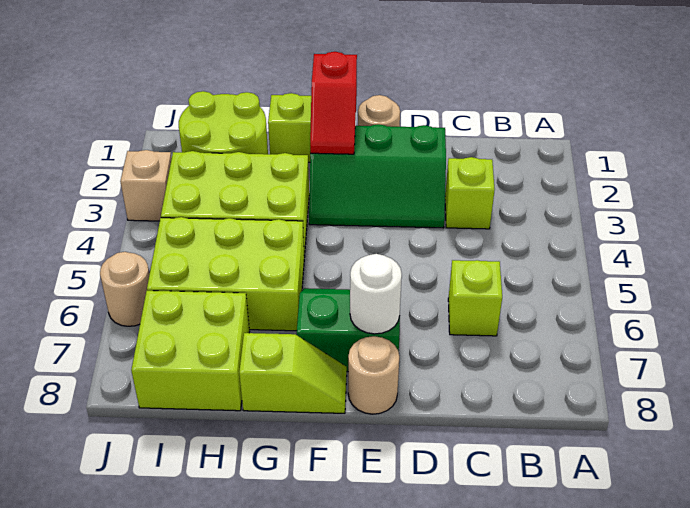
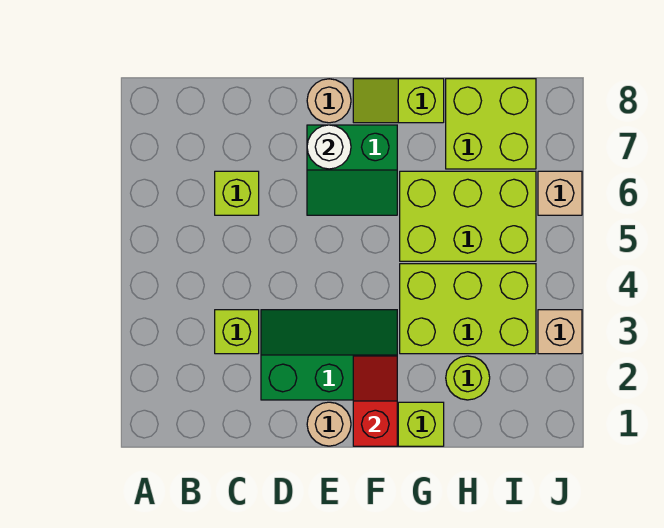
lime round brick H1:I2 level 1 -> lime round brick H2 level 1
tan round brick J6 level 1 -> tan brick J6 level 1

